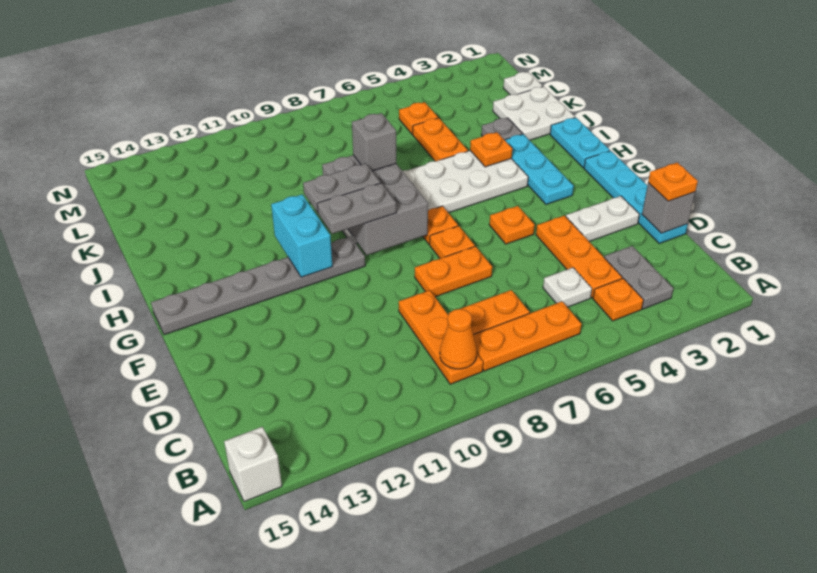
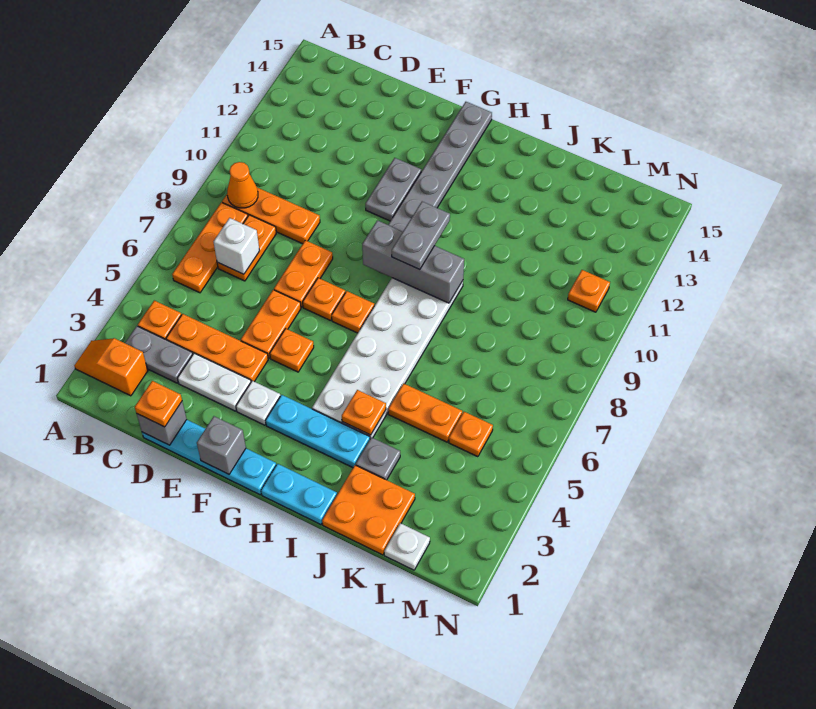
none -> orange slope A2:B2 level 1 top B
white brick A15 level 1 -> white brick C7 level 2
white plate C5 level 1 -> white plate F3 level 1
white plate E2:E3 level 1 -> white plate D3:E3 level 1
none -> orange plate E5:E6 level 1
grey brick G8:I9 level 2 -> grey brick G9:I9 level 2
grey plate G9:G10 level 3 -> grey plate F11:F12 level 1
cyan brick G11:H11 level 2 -> none
grey brick I8 level 3 -> grey brick F1 level 2
white plate J1:K2 level 1 -> orange plate J1:K2 level 1
none -> orange plate M11 level 1

